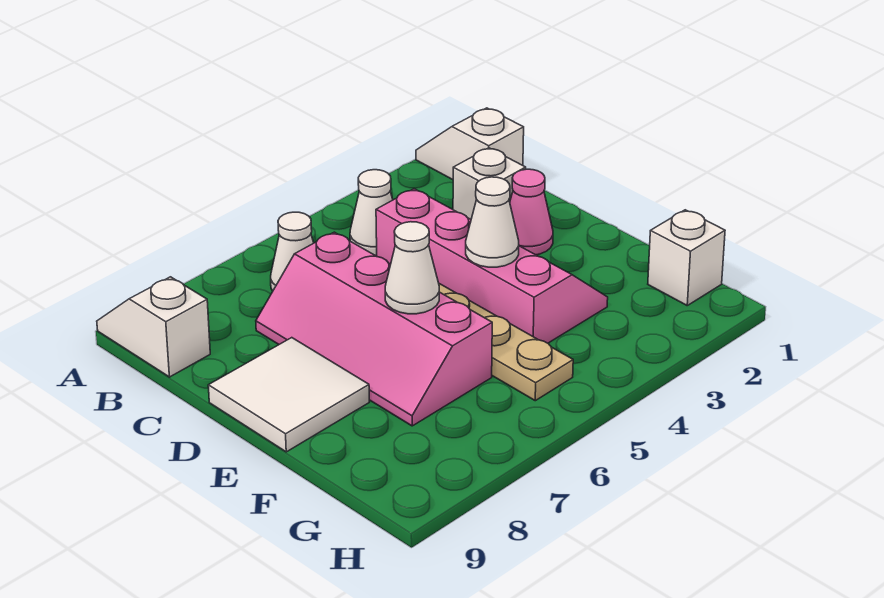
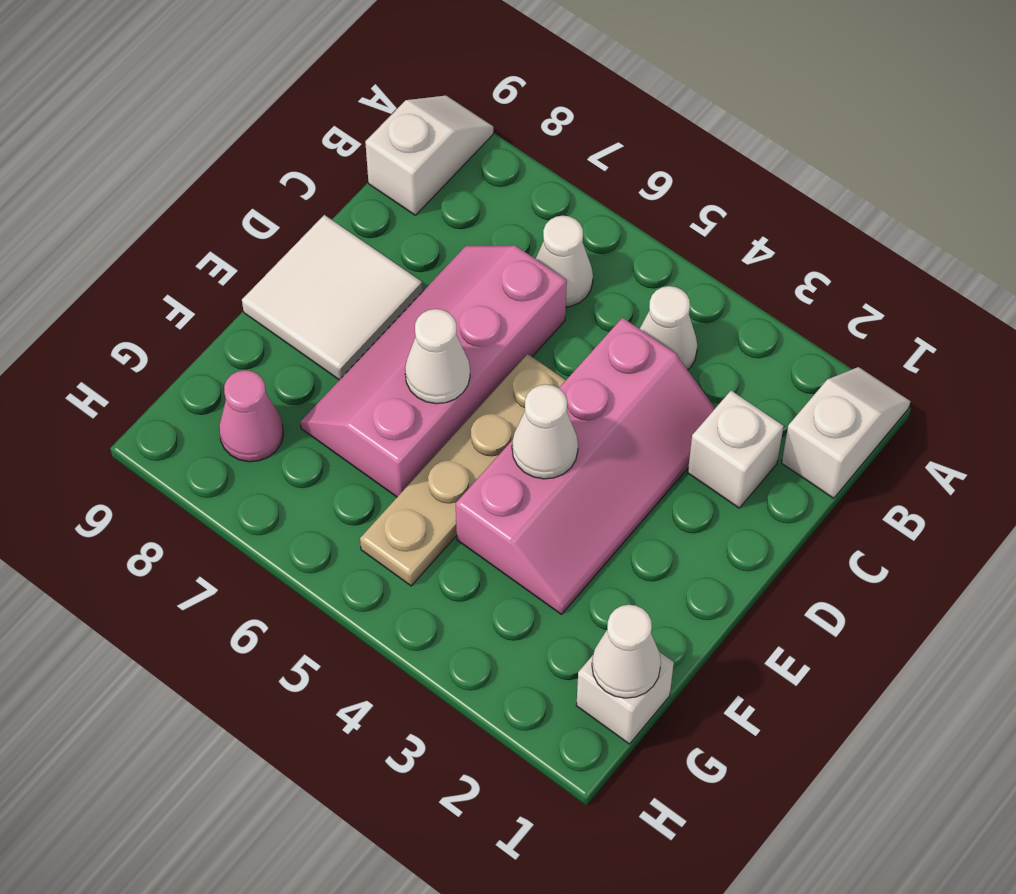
pink cone D2 level 1 -> pink cone G8 level 1
none -> white cone G1 level 2

